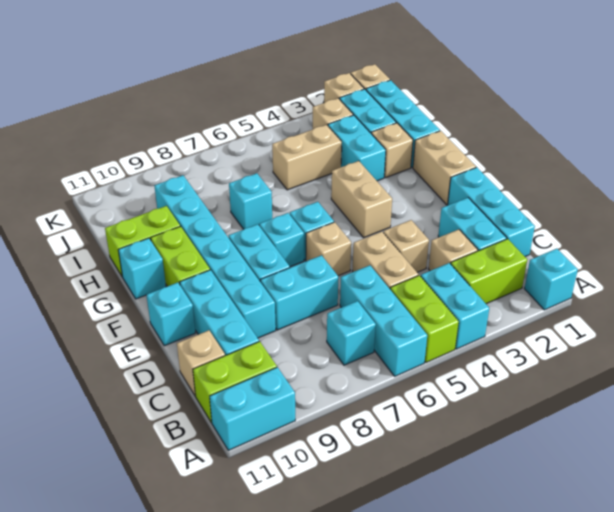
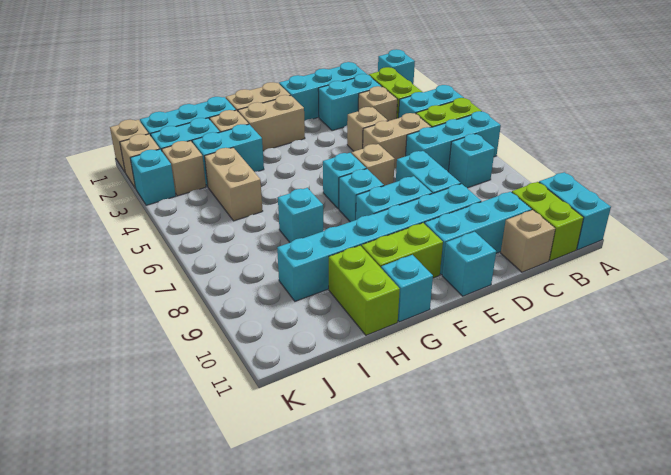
tan brick F4:G4 level 1 -> tan brick F2:G2 level 1
none -> cyan brick K3 level 1

